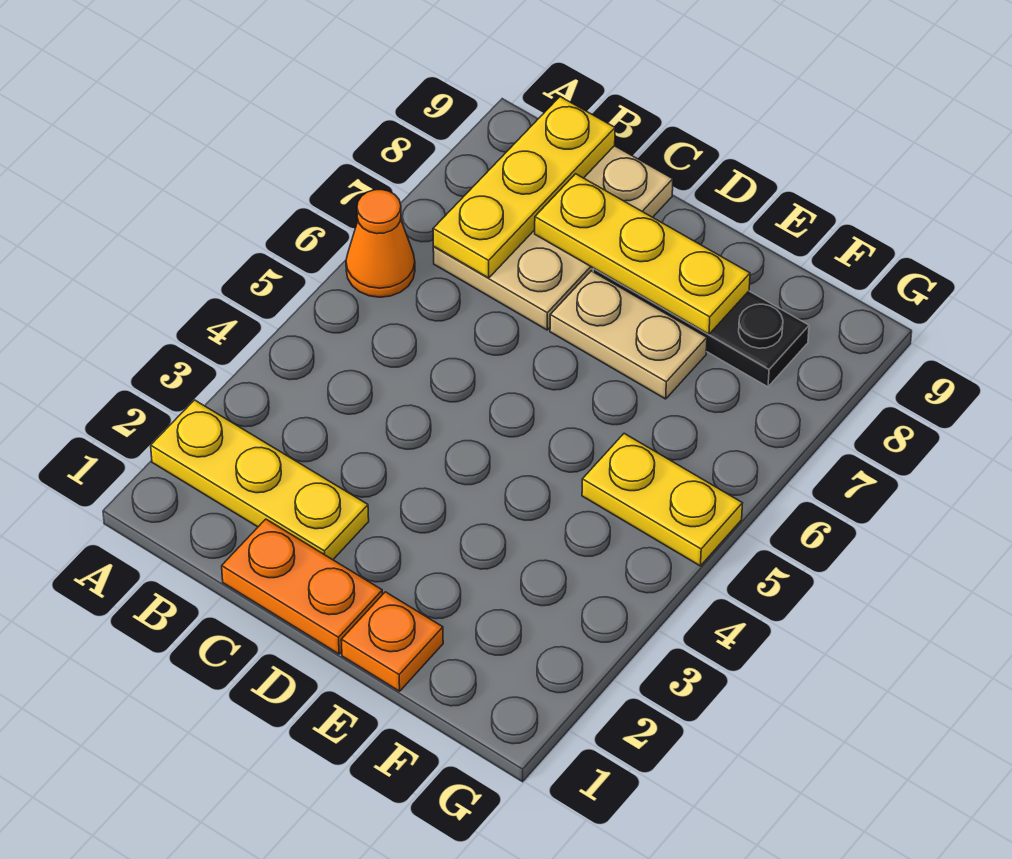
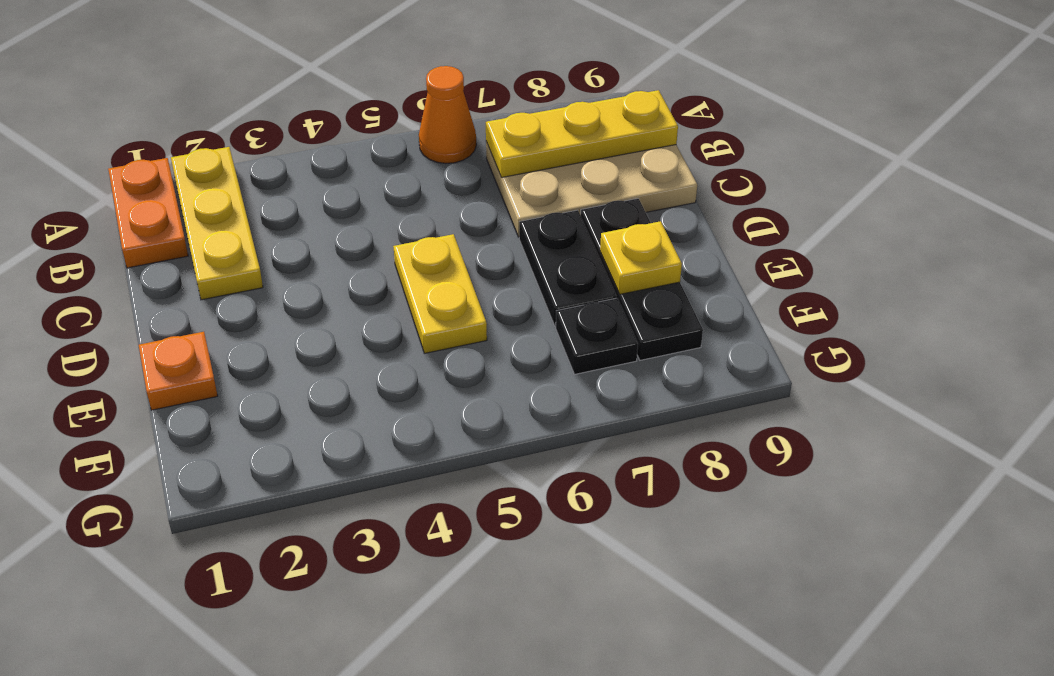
orange plate C1:D1 level 1 -> orange plate A1:B1 level 1
yellow plate C8:E8 level 2 -> yellow plate E8 level 2
tan plate D7:E7 level 1 -> black plate D7:E7 level 1
yellow plate F5:G5 level 1 -> yellow plate D5:E5 level 1
none -> black plate F7 level 1

